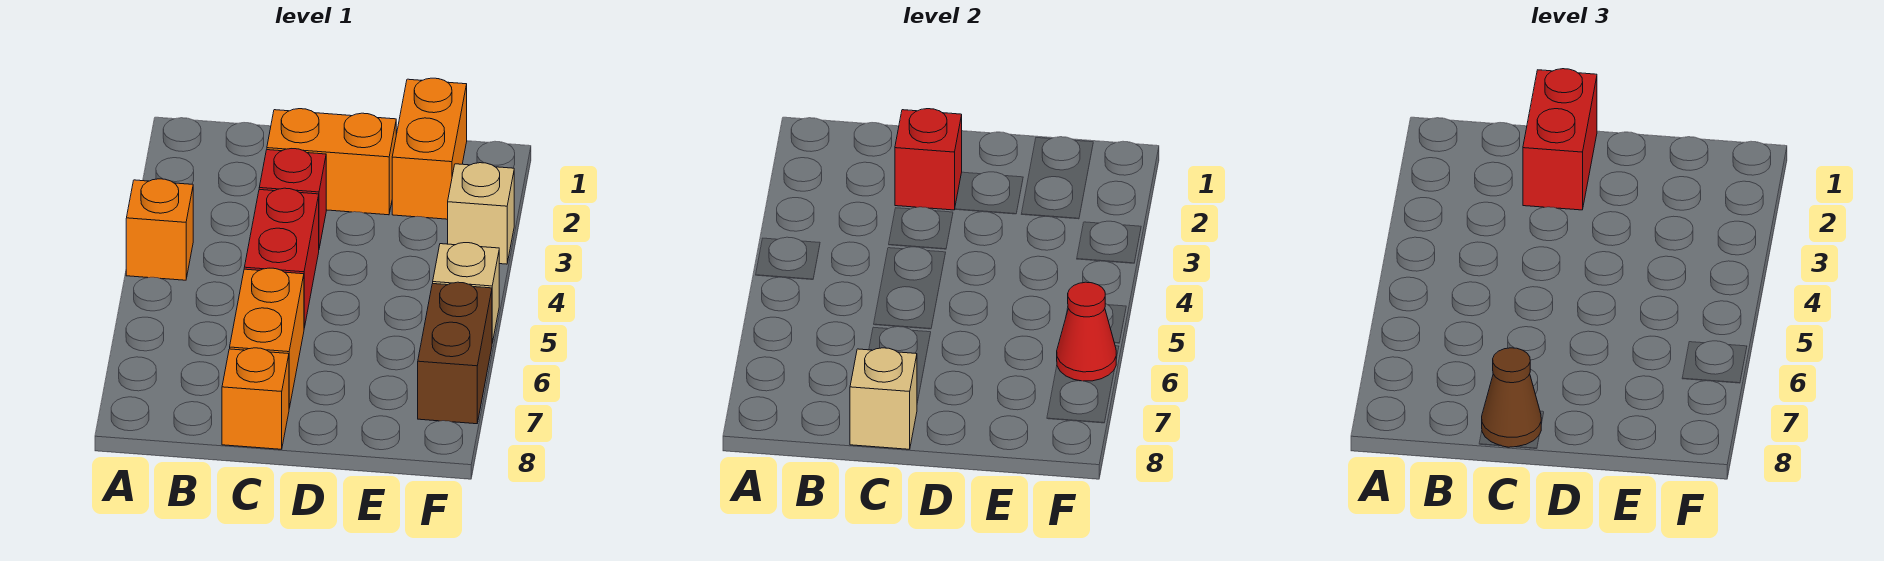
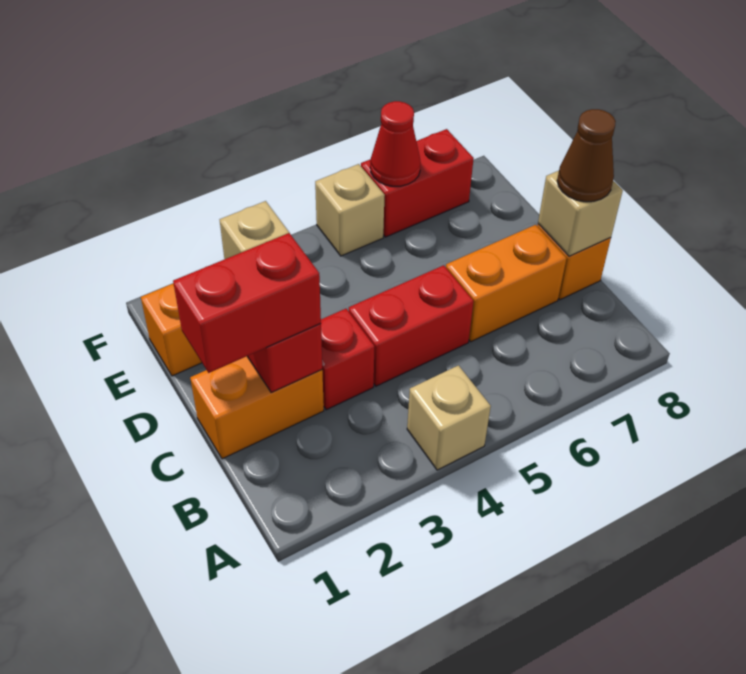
orange brick A4 level 1 -> tan brick A4 level 1
orange brick C2:D2 level 1 -> orange brick C1:C2 level 1
brown brick F6:F7 level 1 -> red brick F6:F7 level 1

